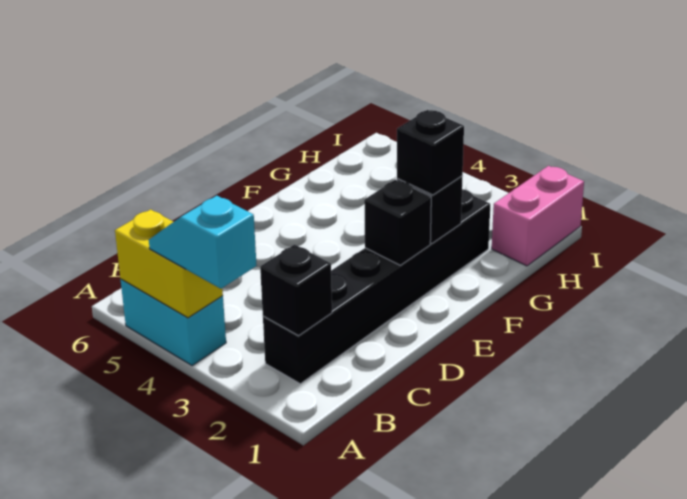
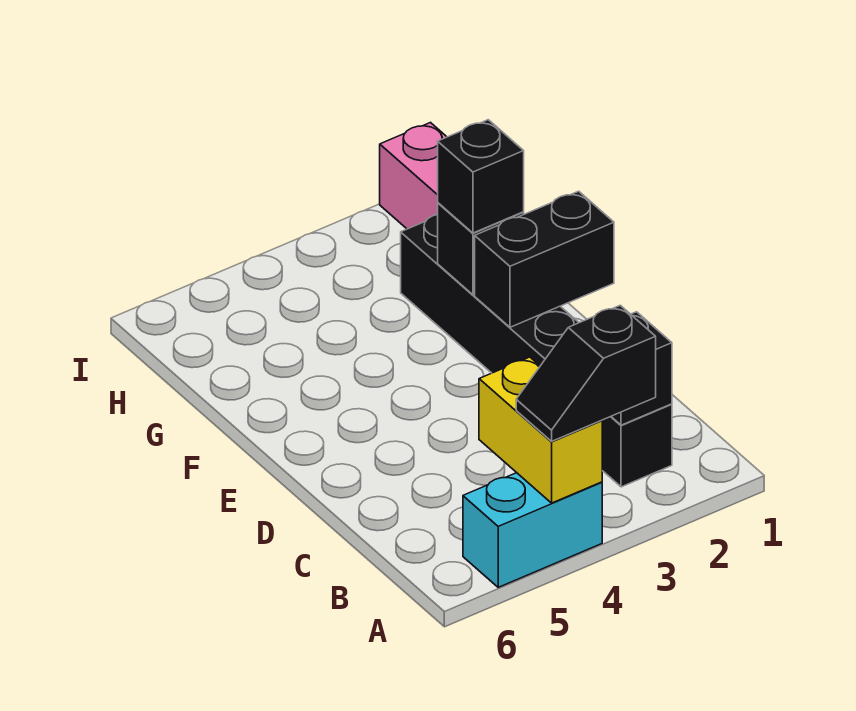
cyan slope A3:A4 level 3 top 3 -> black slope A3:A4 level 3 top 3
yellow brick A4:A5 level 2 -> yellow brick A4:B4 level 2
black brick E2 level 2 -> black brick E1:E2 level 2

